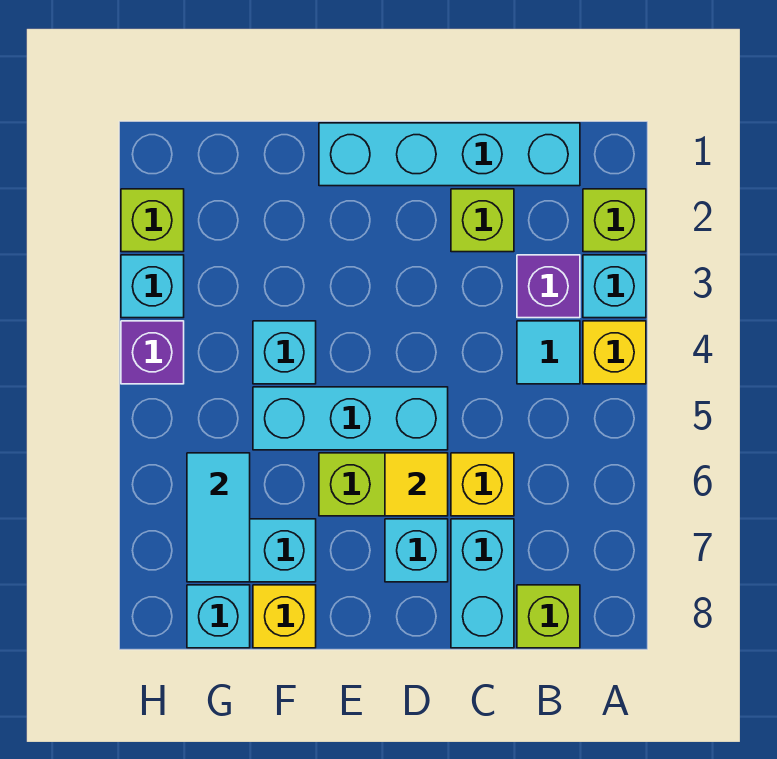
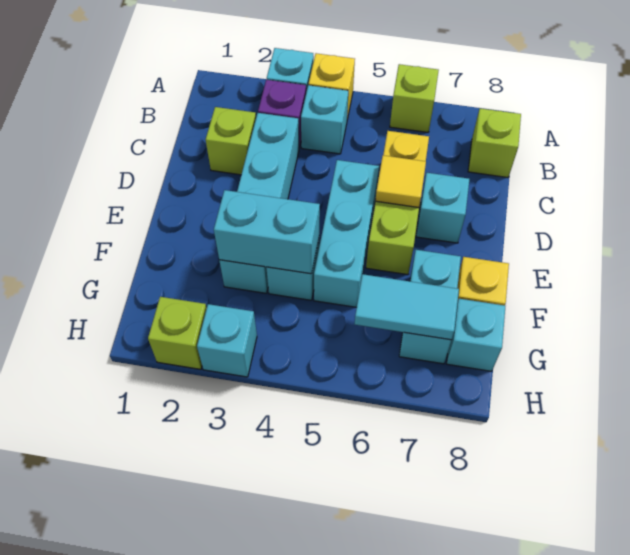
lime brick A2 level 1 -> lime brick A6 level 1
cyan brick B1:E1 level 1 -> cyan brick C3:F3 level 1
cyan tile B4 level 1 -> cyan brick B4 level 1
cyan brick C7:C8 level 1 -> cyan brick F3:F4 level 2
purple brick H4 level 1 -> none

